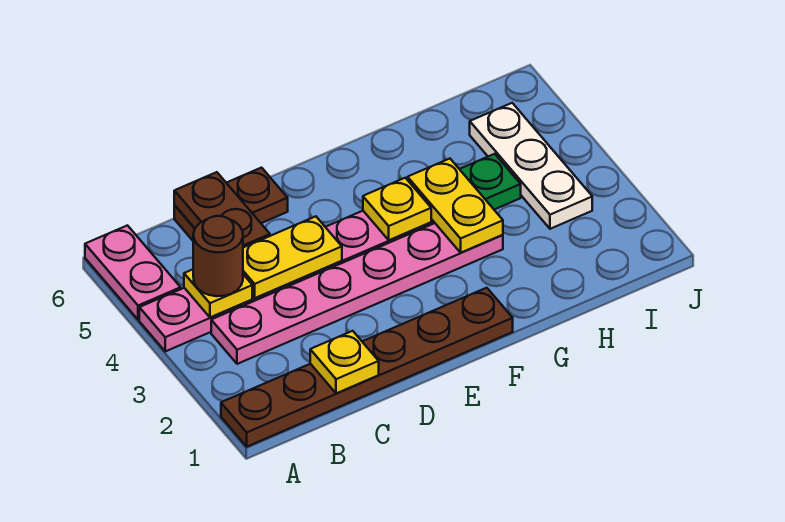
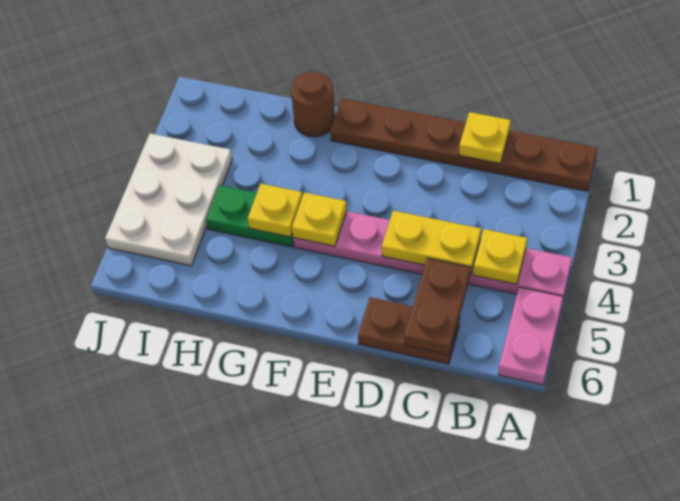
pink plate B3:G3 level 1 -> none
brown round brick B4 level 3 -> brown round brick G1 level 1
yellow plate G3:G4 level 2 -> yellow plate G4 level 2
white plate I3:I5 level 1 -> white plate I3:J5 level 1

